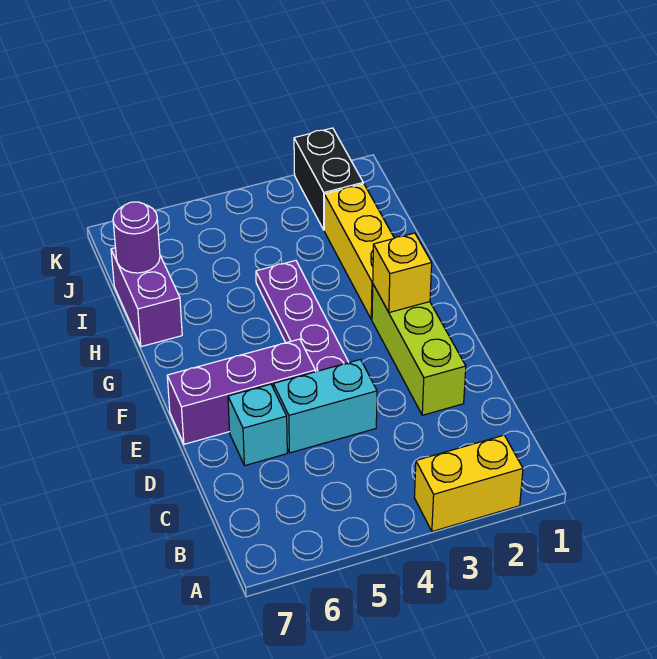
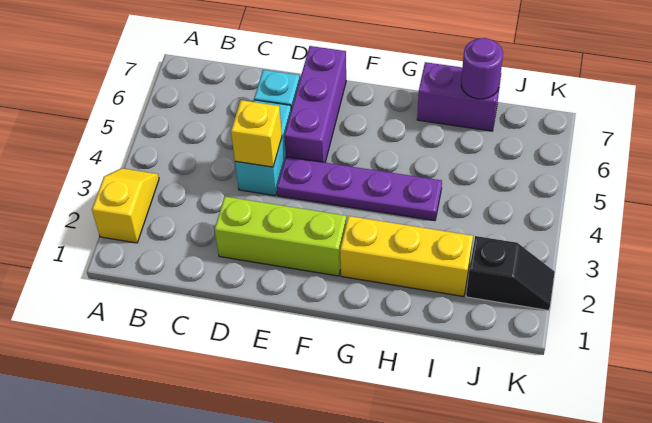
yellow brick A2:A3 level 1 -> yellow slope A2:A3 level 1 top 2
yellow brick F2 level 2 -> yellow brick D4 level 2
black brick J2:K2 level 1 -> black slope J2:K2 level 1 top J

